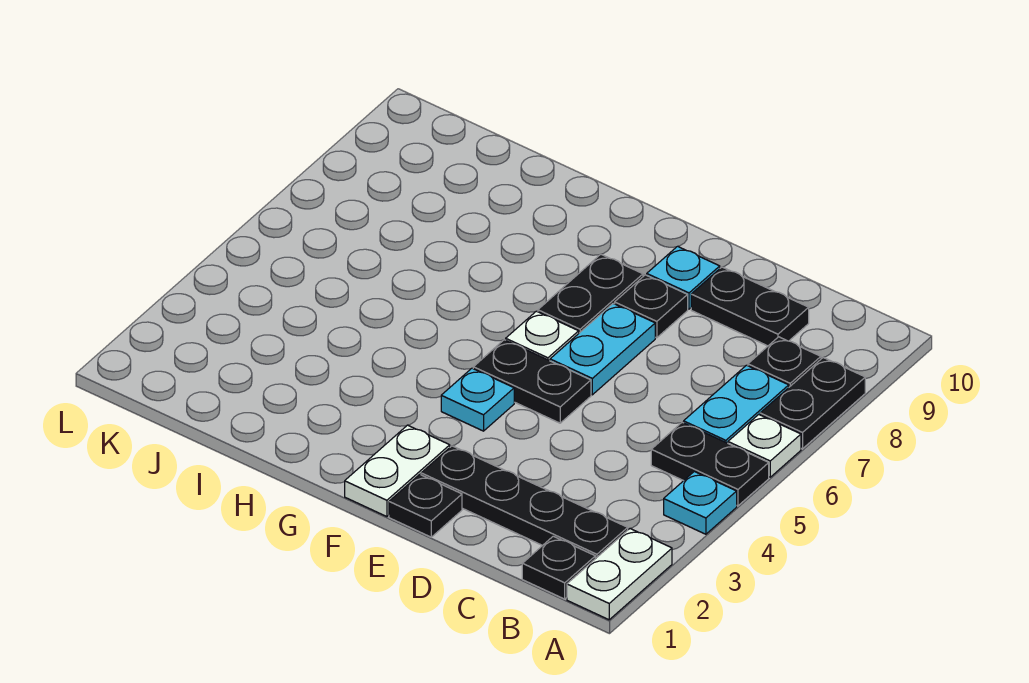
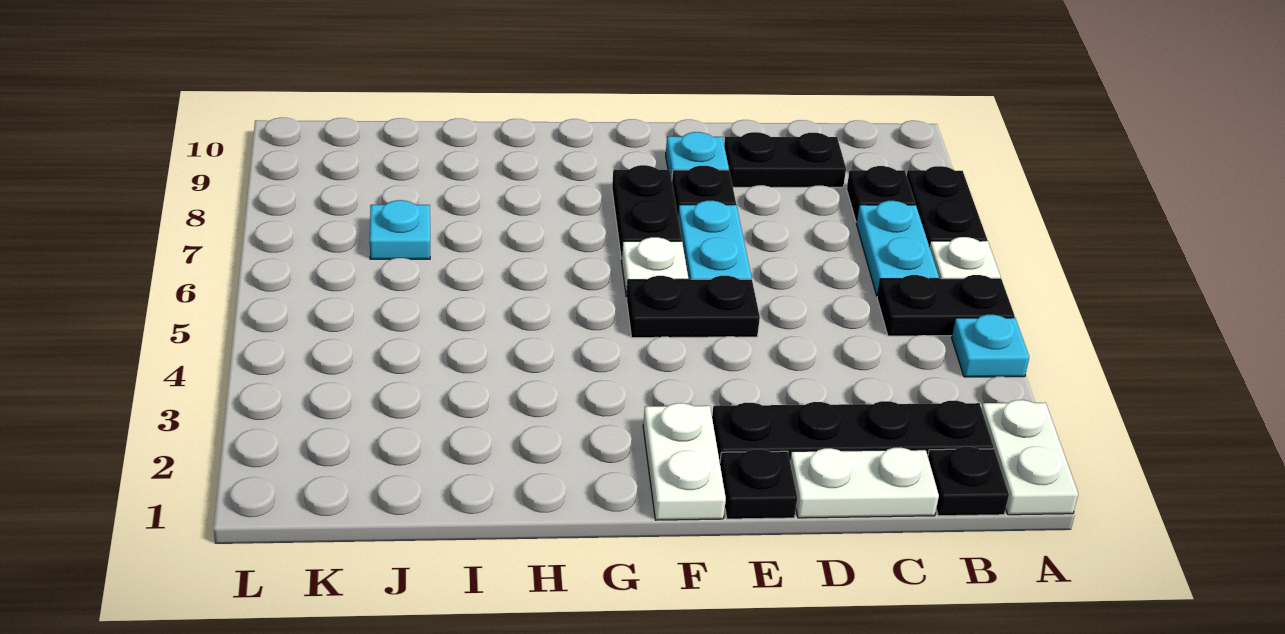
none -> white plate C1:D1 level 1
cyan plate F4 level 1 -> cyan plate J7 level 1

